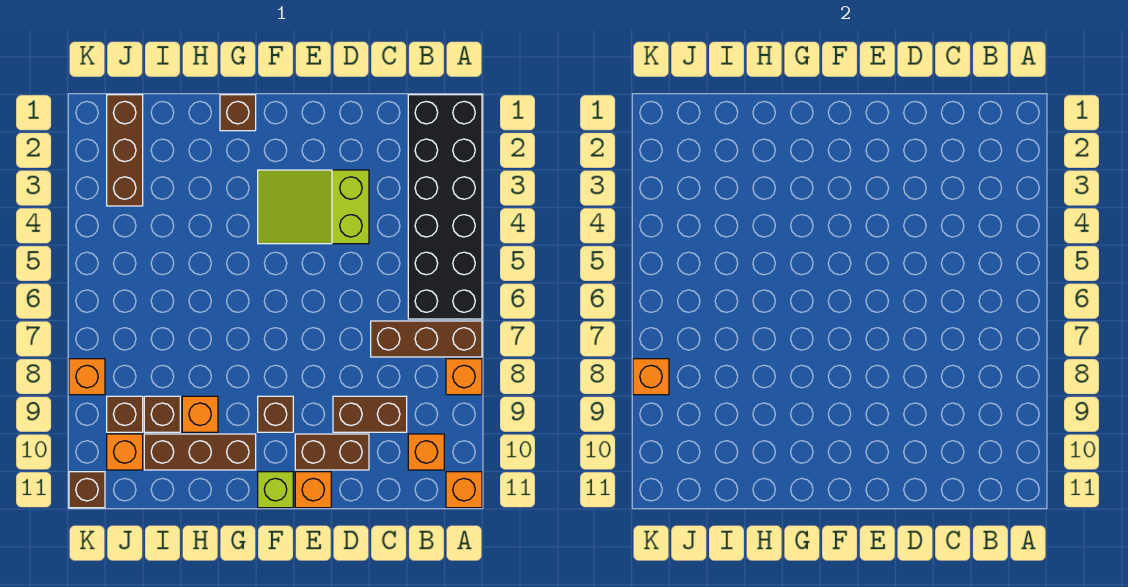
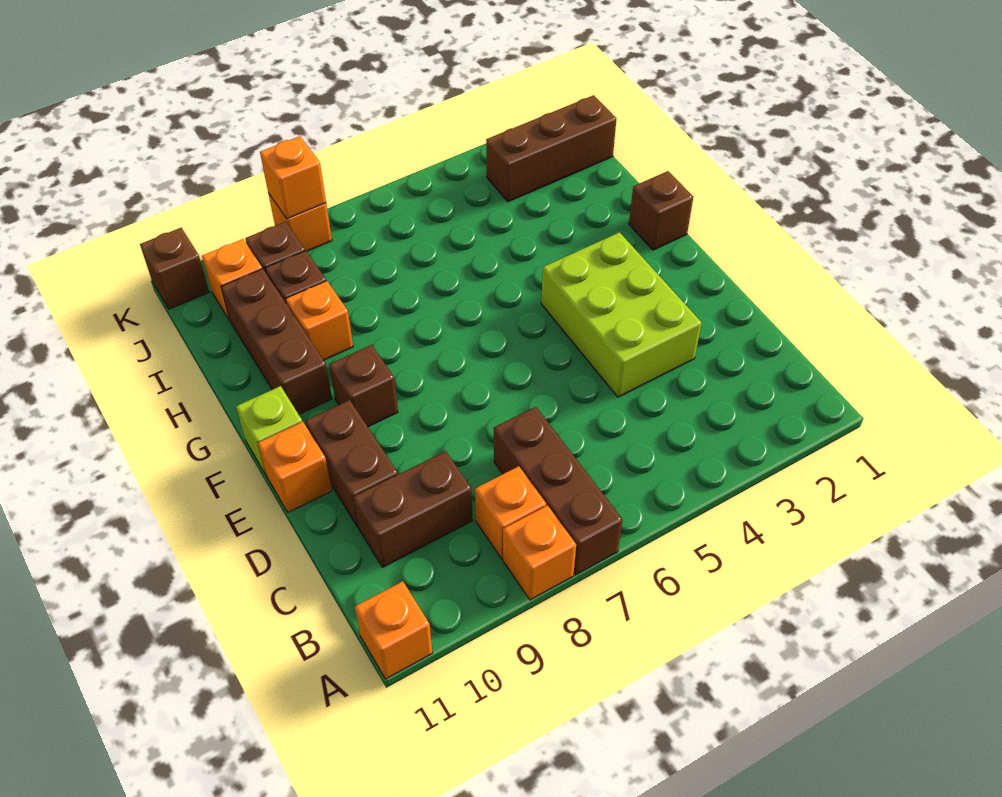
black brick A1:B6 level 1 -> none
orange brick B10 level 1 -> orange brick B8 level 1
brown brick C9:D9 level 1 -> brown brick C9:C10 level 1
lime slope D3:F4 level 1 top D -> lime brick D3:F4 level 1

